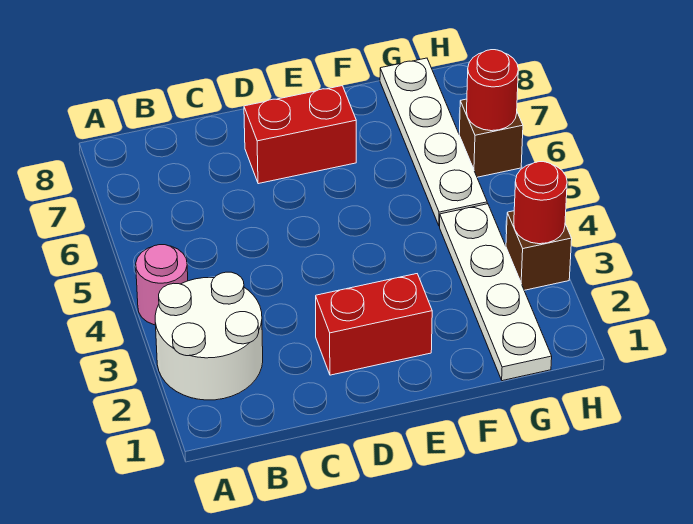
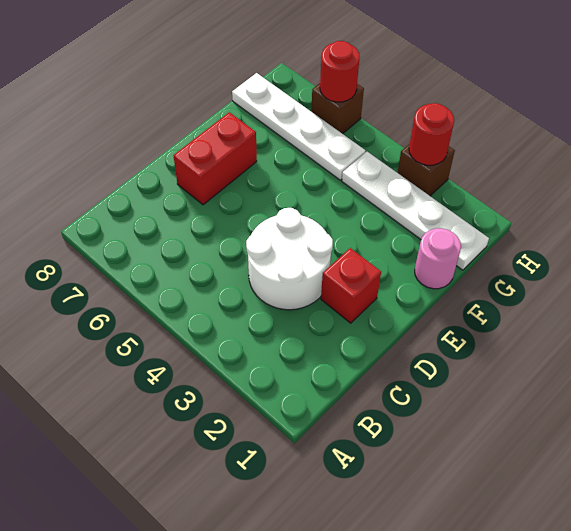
white round brick A2:B3 level 1 -> white round brick C3:D4 level 1
pink round brick A4 level 1 -> pink round brick F1 level 1
red brick D2:E2 level 1 -> red brick D2 level 1

